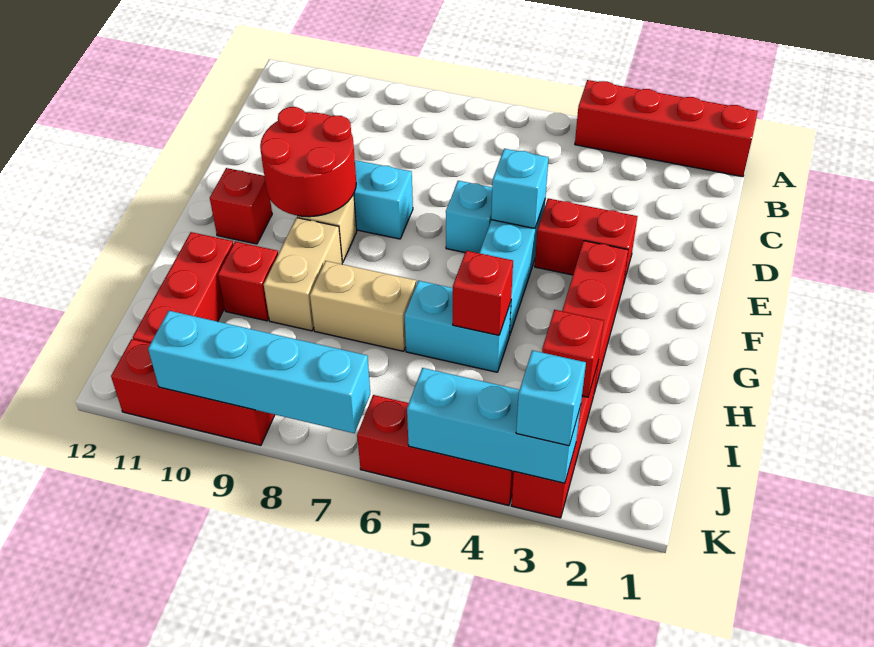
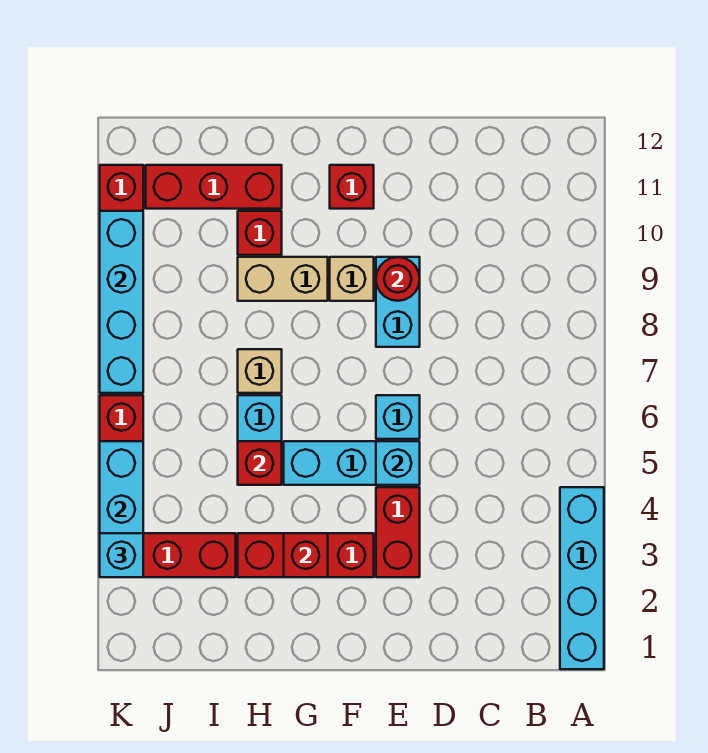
red brick A1:A4 level 1 -> cyan brick A1:A4 level 1
red round brick E9:F10 level 2 -> red round brick E9 level 2
tan brick H7:H8 level 1 -> tan brick H7 level 1
red brick I3 level 2 -> red brick G3 level 2

